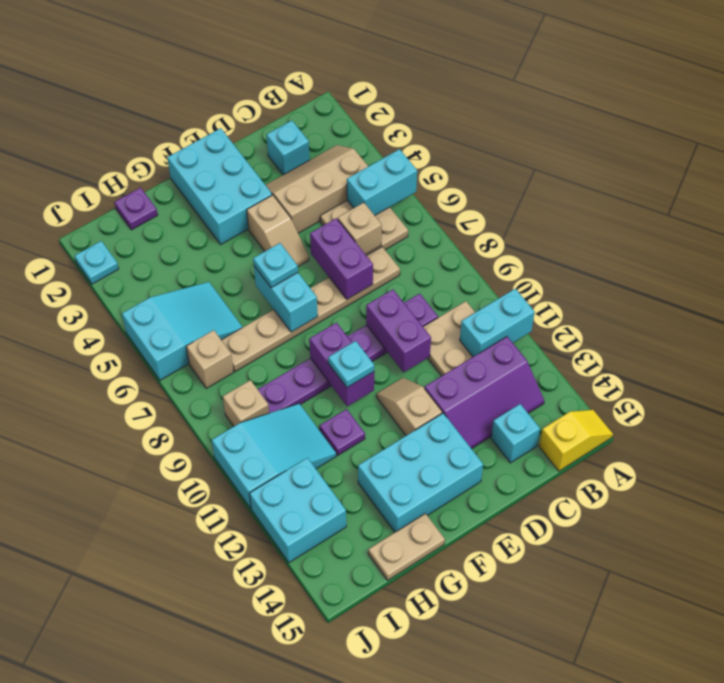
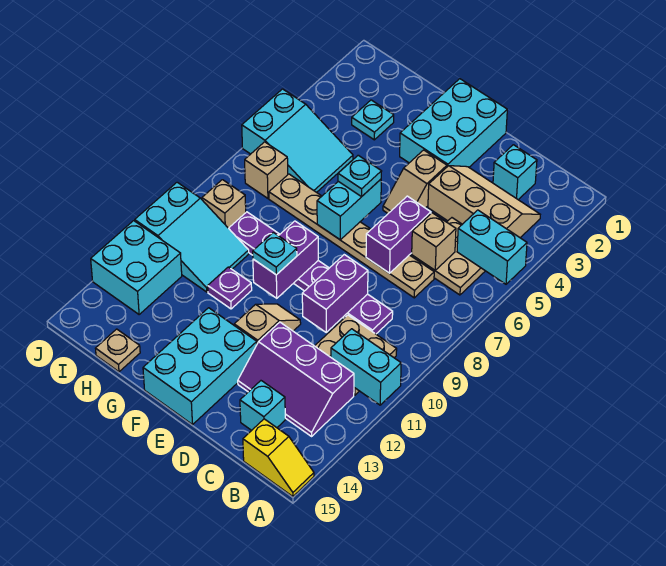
cyan brick E13:G14 level 1 -> cyan brick E13:F15 level 1
tan plate G15:H15 level 1 -> tan plate H15 level 1
purple plate H1 level 1 -> none
cyan plate J2 level 1 -> cyan plate H3 level 1

